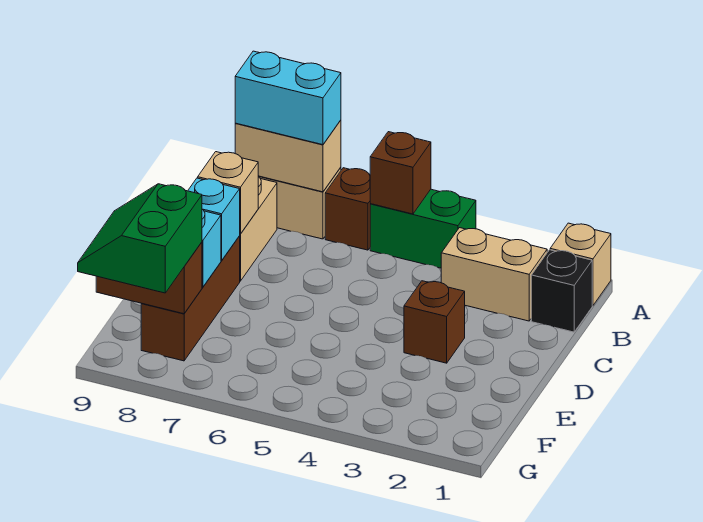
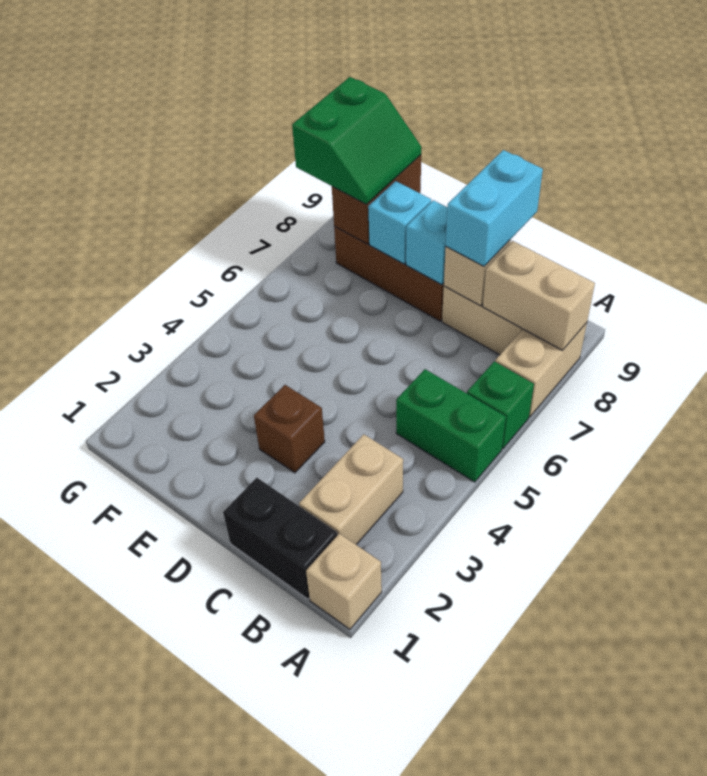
green brick A4:A5 level 1 -> green brick A5:B5 level 1
brown brick A5 level 2 -> none
brown brick A6 level 1 -> green brick A6 level 1
tan brick A7:A8 level 2 -> tan brick A8:B8 level 2
cyan brick A7:A8 level 3 -> cyan brick C8:C9 level 3
black brick B1 level 1 -> black brick B1:C1 level 1
green slope F8:G9 level 3 top 8 -> green slope F8:G9 level 3 top G

